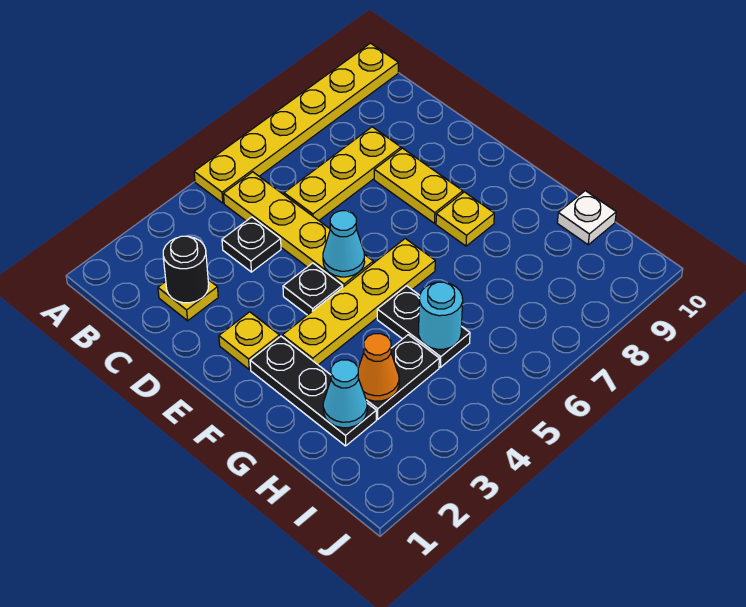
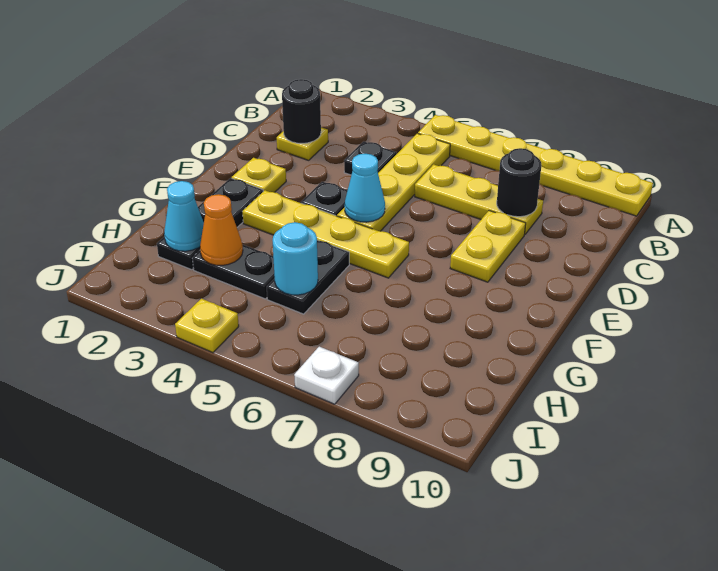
none -> black round brick C8 level 2
yellow plate F8 level 1 -> yellow plate J4 level 1
white plate H10 level 1 -> white plate J7 level 1

